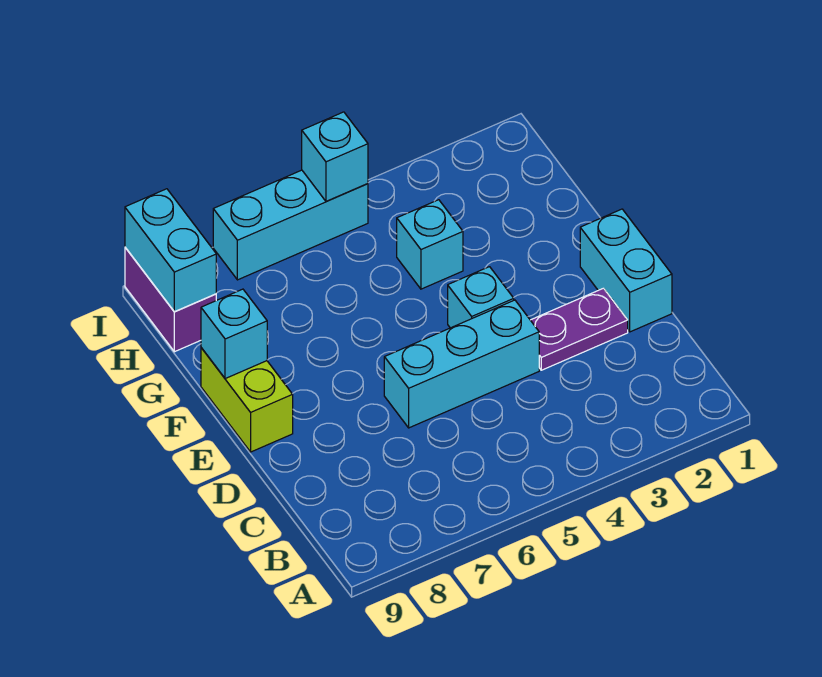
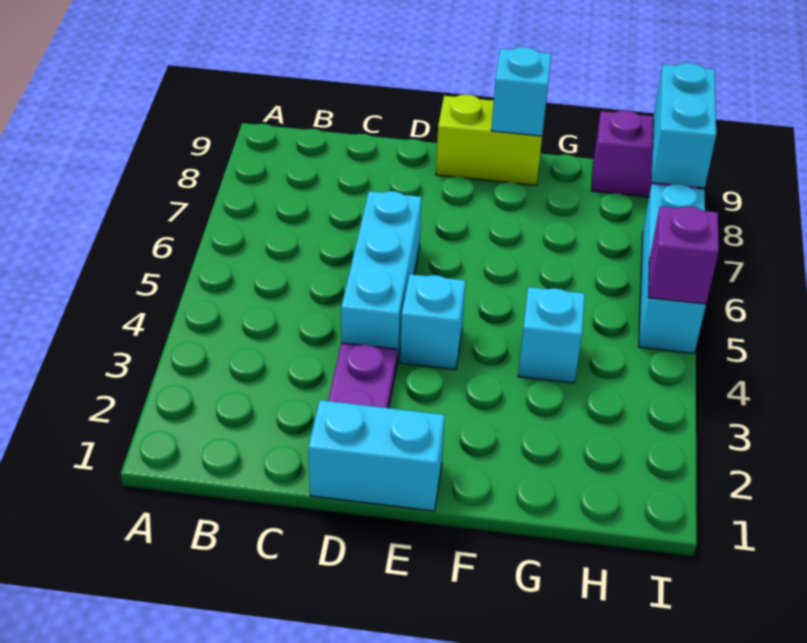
cyan brick H9:I9 level 2 -> cyan brick I8:I9 level 2
cyan brick I5 level 2 -> purple brick I5 level 2

